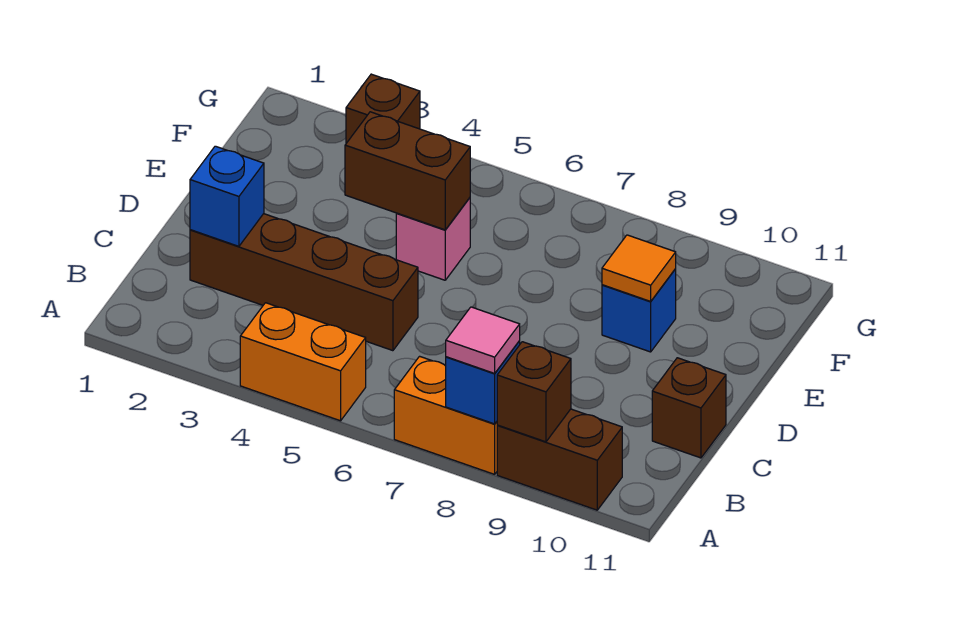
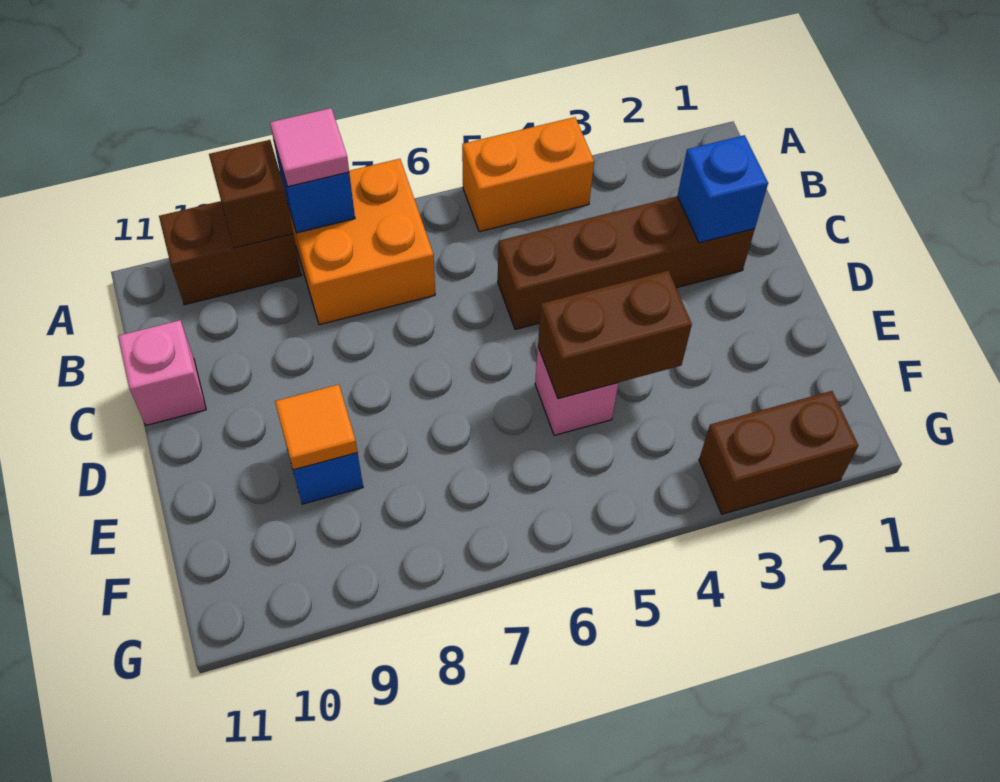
orange brick A7:A8 level 1 -> orange brick A7:B8 level 1
brown brick C11 level 1 -> pink brick C11 level 1
brown brick G3 level 1 -> brown brick G2:G3 level 1

